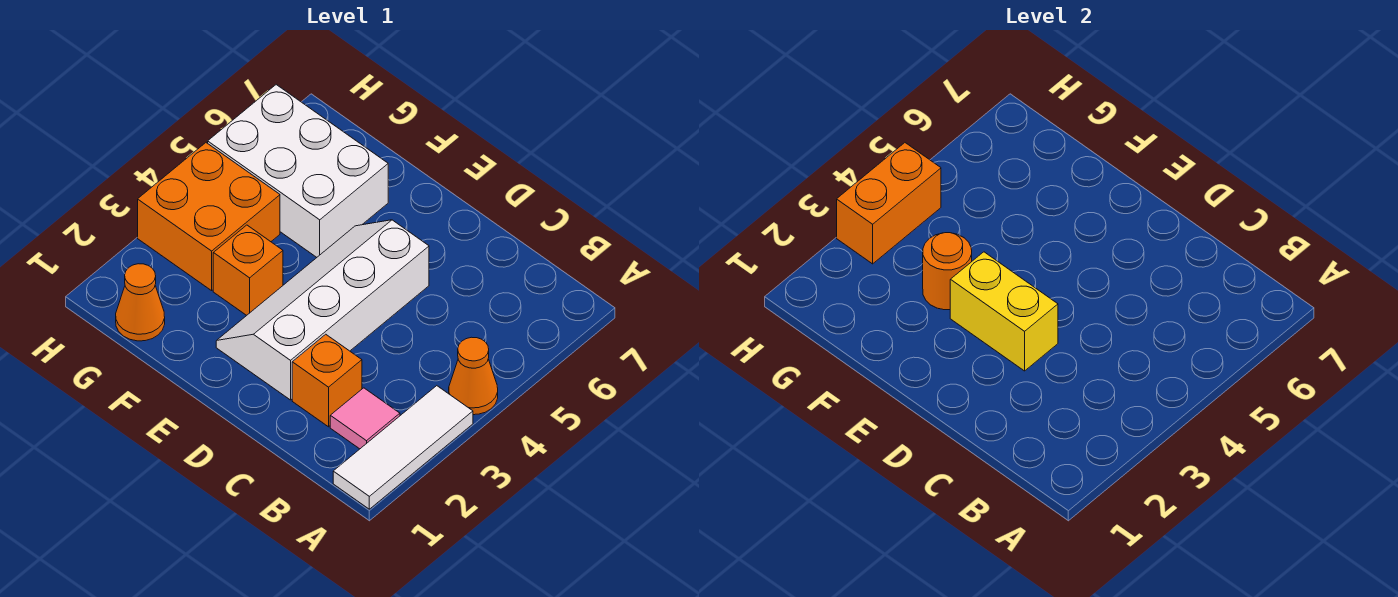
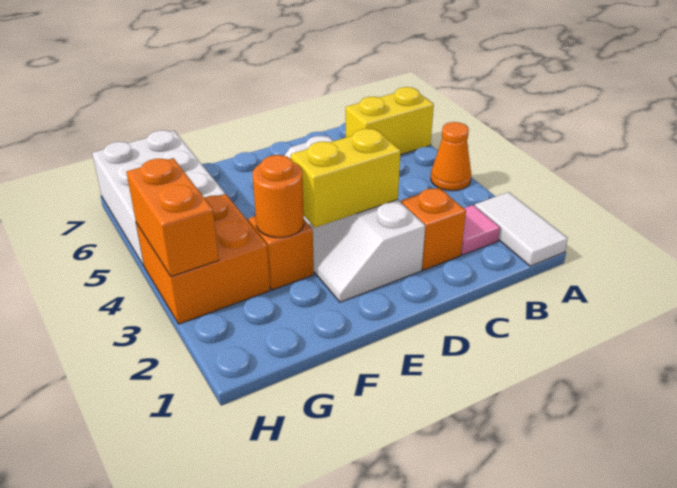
white tile A1:A3 level 1 -> white tile A1:A2 level 1
none -> yellow brick A6:B6 level 1
white brick F5:H6 level 1 -> white brick G5:H7 level 1
orange cone G1 level 1 -> none

